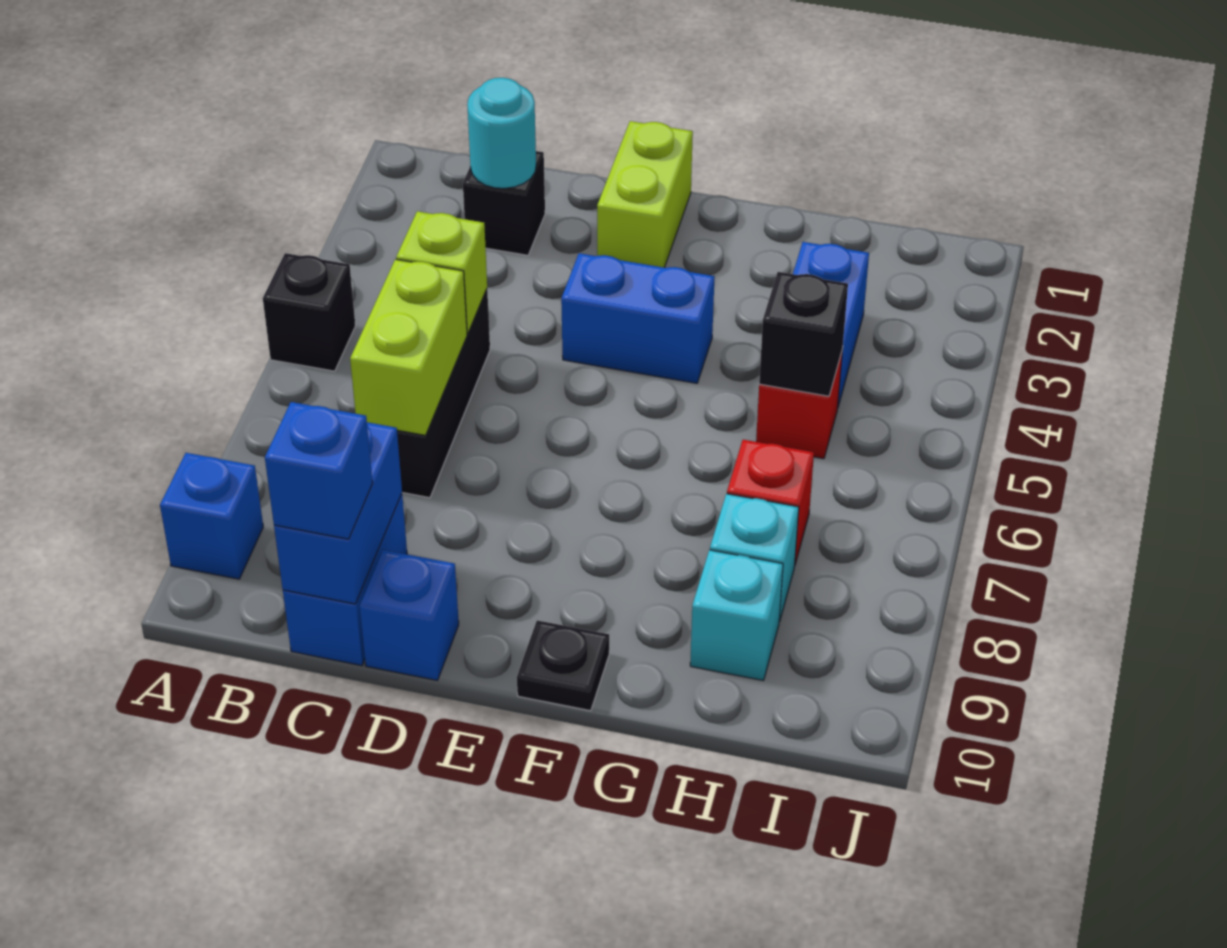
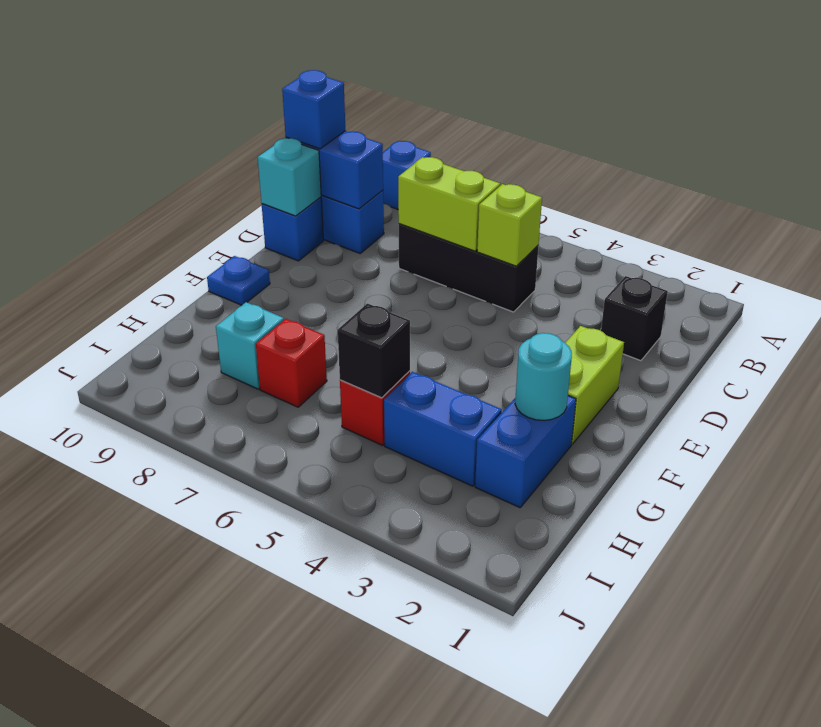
black brick A5 level 1 -> none
cyan round brick C2 level 2 -> cyan round brick G2 level 2
lime brick E1:E2 level 1 -> lime brick E2:F2 level 1
blue brick E4:F4 level 1 -> blue brick G2:H2 level 1
black plate F10 level 1 -> blue plate F10 level 1
cyan brick H9 level 1 -> cyan brick D10 level 2

